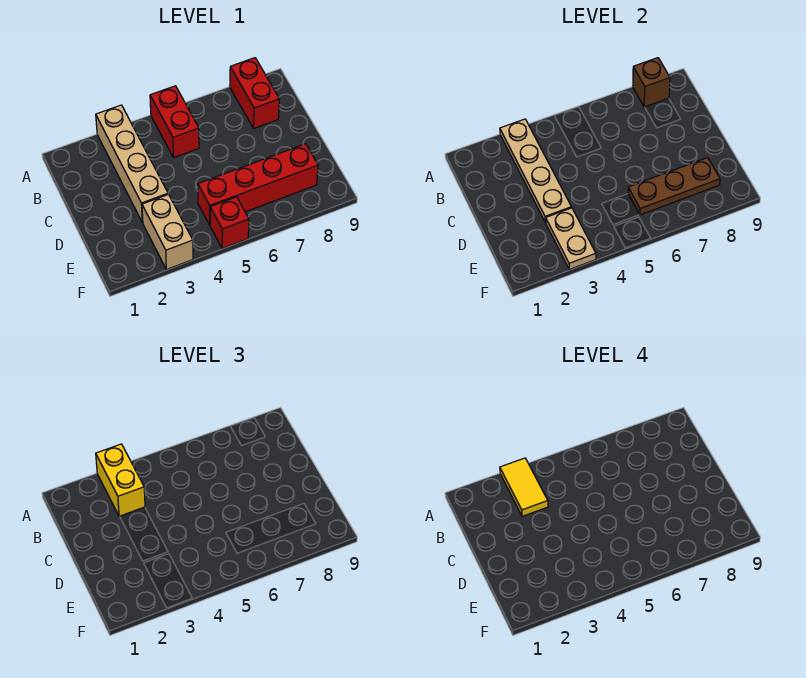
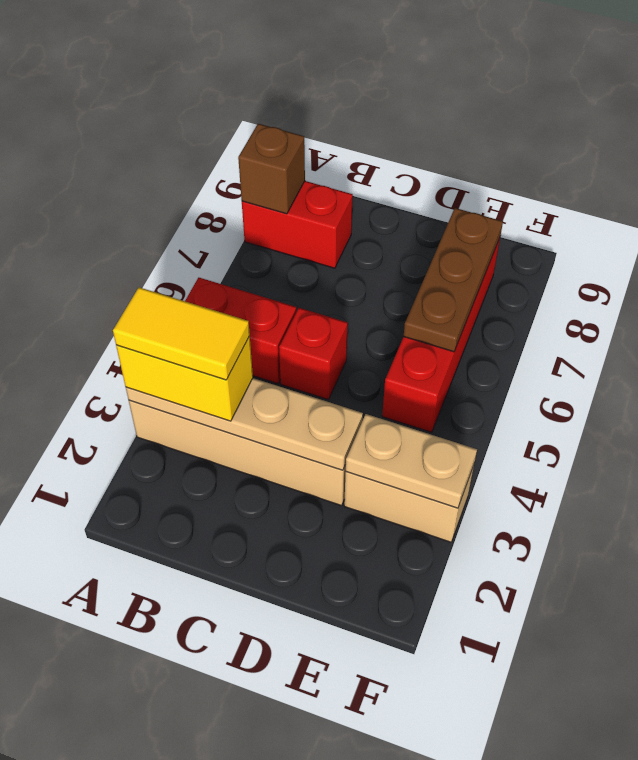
red brick F5 level 1 -> red brick C5 level 1

